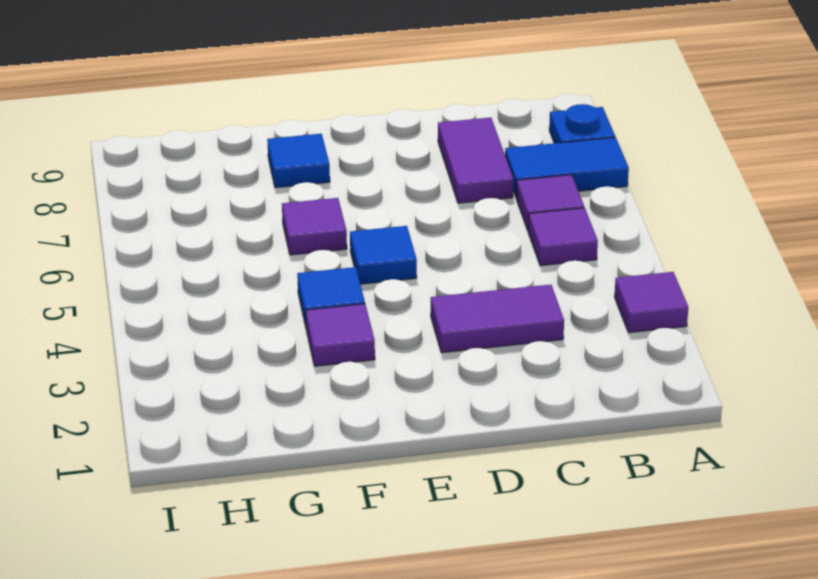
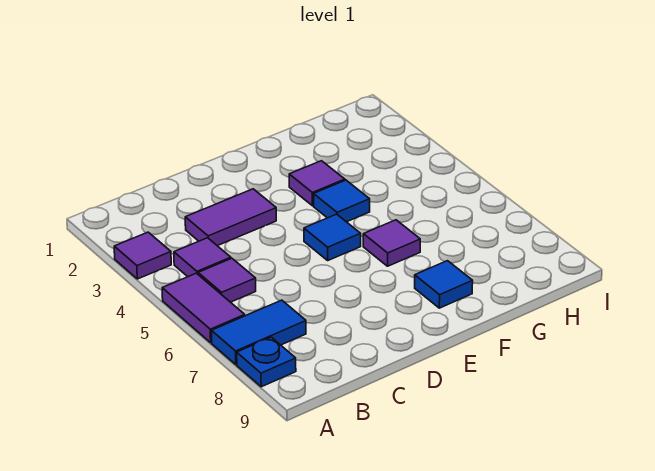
purple tile B6 level 1 -> purple tile B4 level 1
purple tile C7:C8 level 1 -> purple tile A5:A6 level 1

